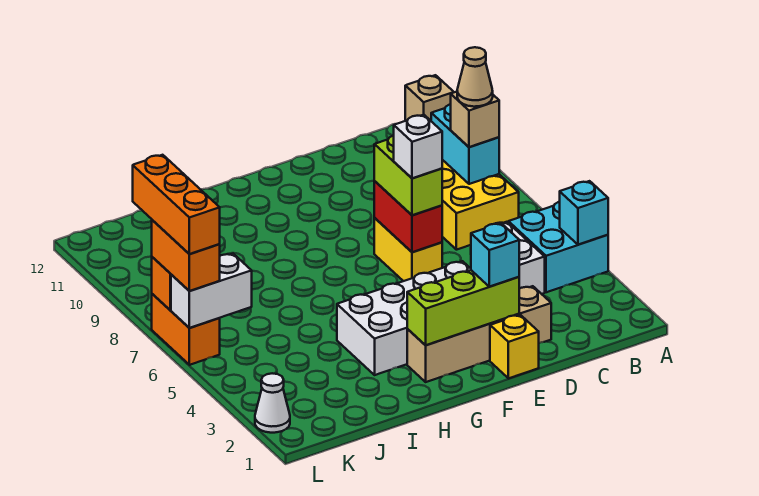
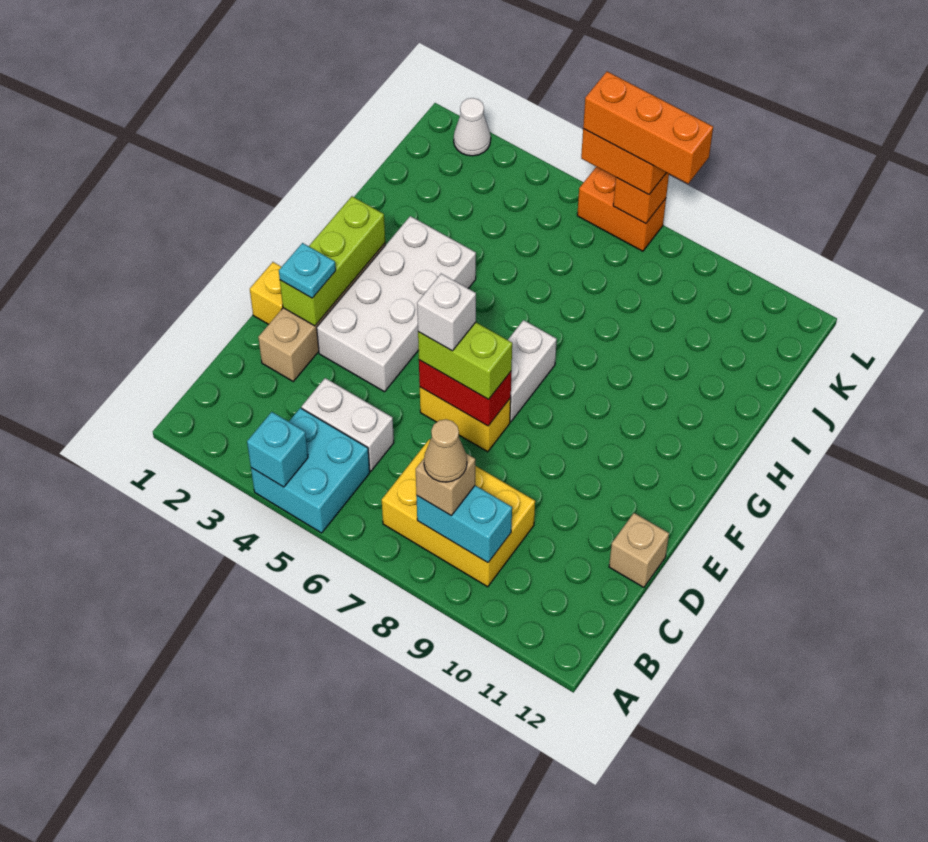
tan brick A12 level 1 -> tan brick D12 level 1
cyan brick E2 level 3 -> cyan plate E2 level 3
white brick K6:L6 level 2 -> white brick F7:G7 level 1

